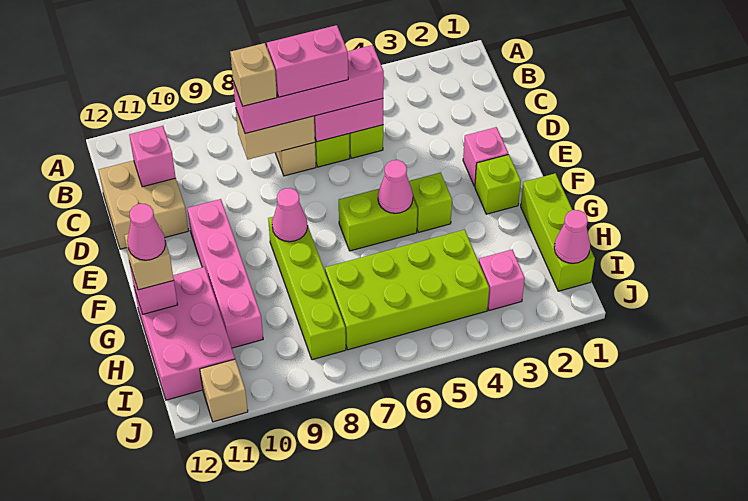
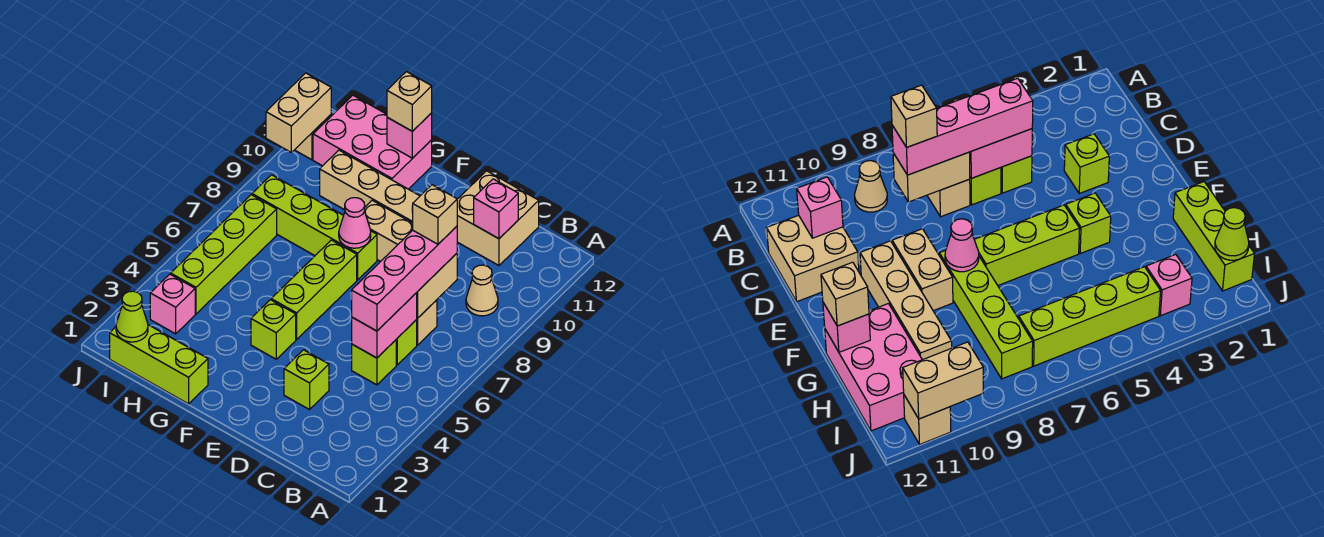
none -> tan cone B9 level 1
pink brick C6:C7 level 4 -> none
pink brick E2 level 1 -> none
none -> tan brick E9:F9 level 1
pink brick E10:H10 level 1 -> tan brick E10:H10 level 1
lime brick F2 level 1 -> lime brick D3 level 1
lime brick F5:F6 level 1 -> lime brick F5:F7 level 1
pink cone F5 level 2 -> none
pink cone G12 level 4 -> none
lime brick H4:I7 level 1 -> lime brick I4:I7 level 1
pink cone I1 level 2 -> lime cone I1 level 2
none -> tan brick J10:J11 level 2

